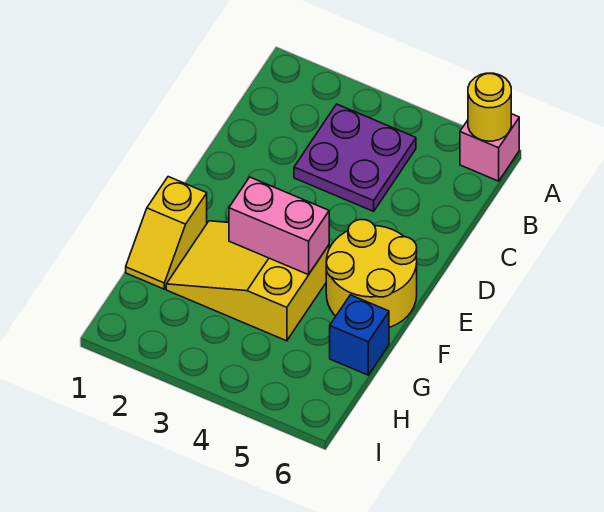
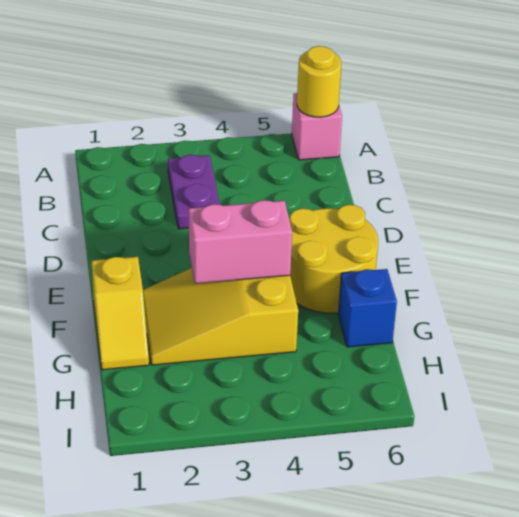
purple plate B3:C4 level 1 -> purple plate B3:C3 level 1

